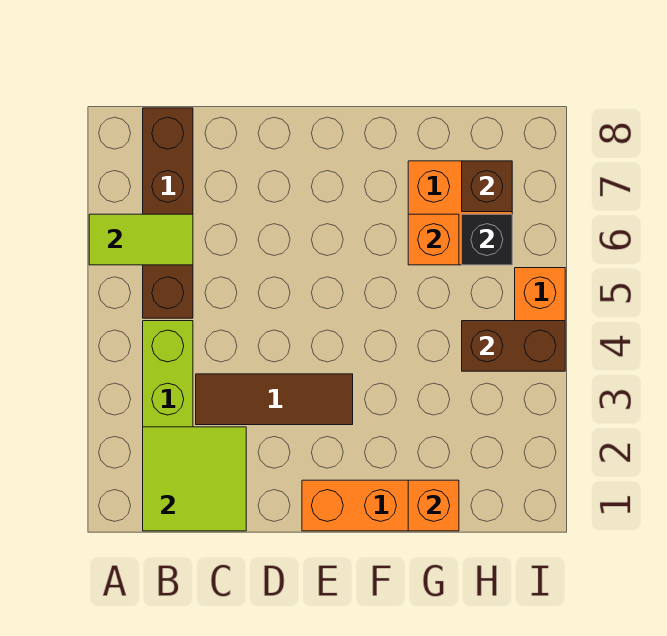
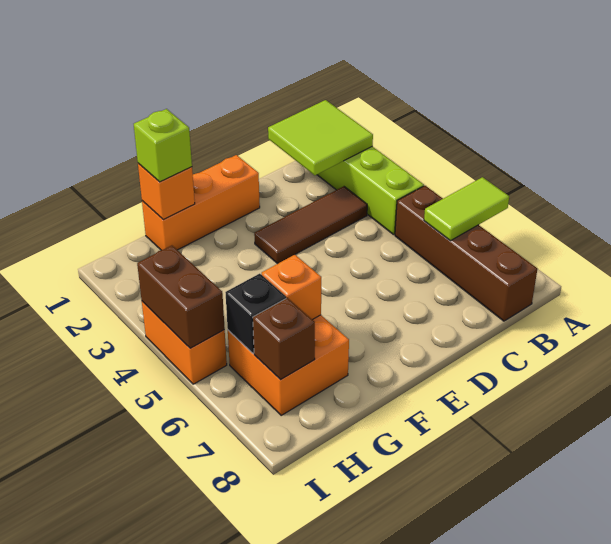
none -> lime brick G1 level 3
brown brick H4:I4 level 2 -> brown brick I4:I5 level 2

